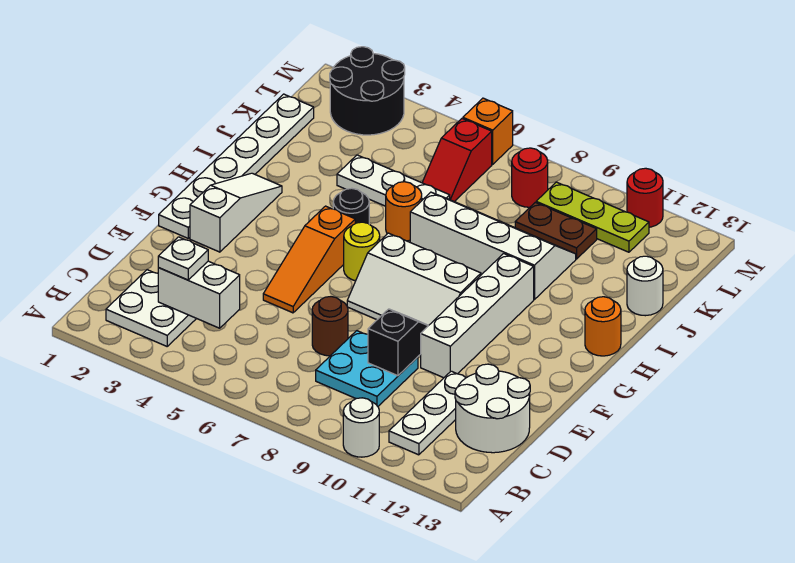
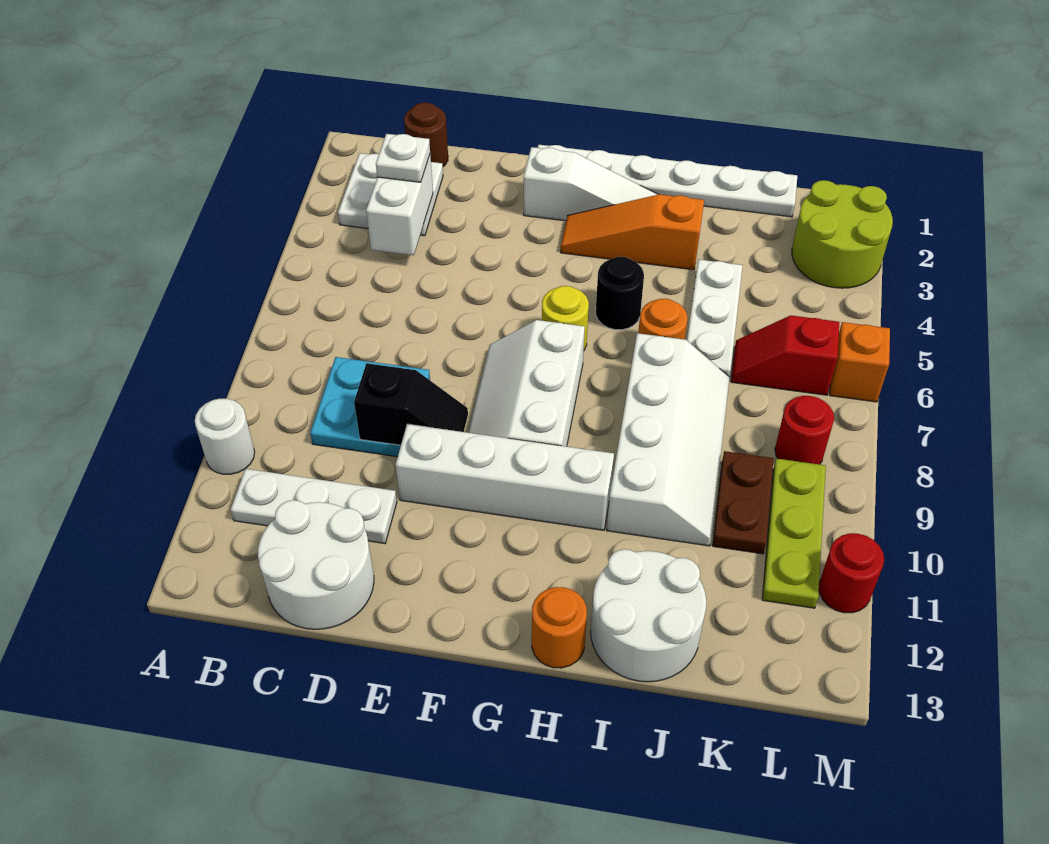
brown round brick D7 level 1 -> brown round brick C1 level 1
orange slope E5:G5 level 1 top G -> orange slope G3:I3 level 1 top I
white round brick J13 level 1 -> white round brick I12:J13 level 1
black round brick L2:M3 level 1 -> lime round brick L2:M3 level 1

